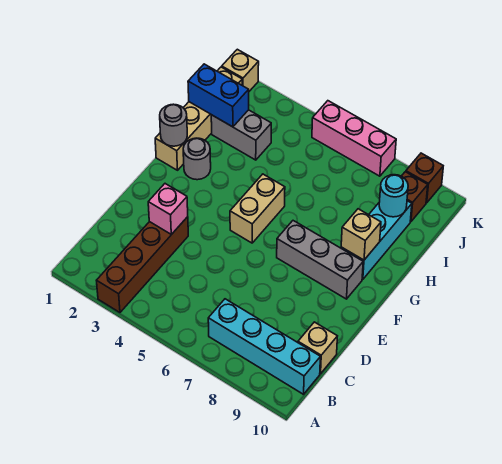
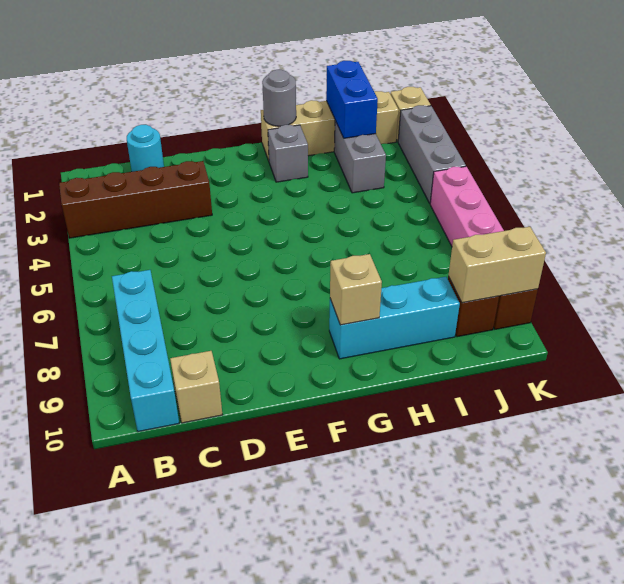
pink brick D3 level 2 -> none
tan brick F5:G5 level 1 -> tan brick J9:K9 level 2
grey brick F7:F9 level 1 -> grey brick K2:K4 level 1
grey round brick G2 level 1 -> grey brick G2 level 1
cyan round brick I9 level 2 -> cyan round brick C1 level 1

